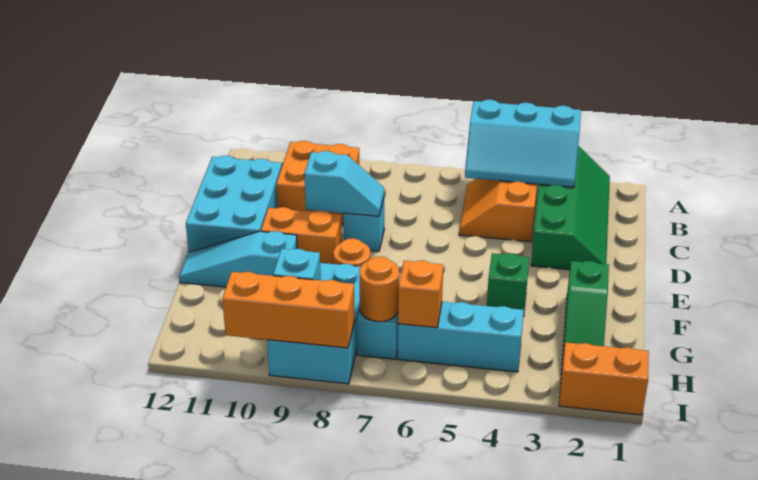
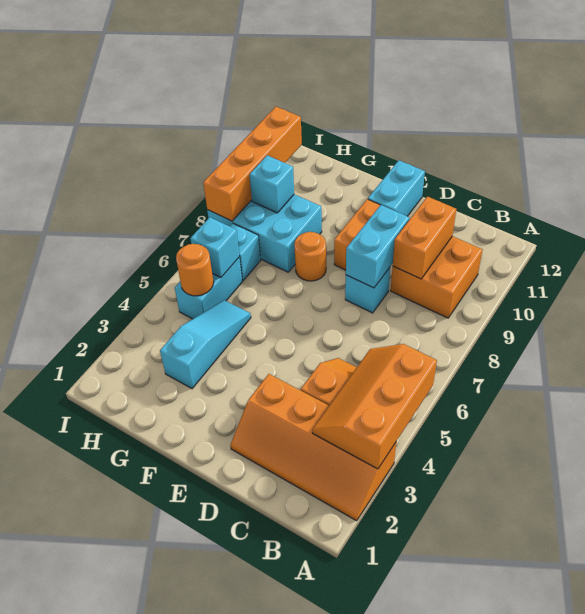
green slope A2:D3 level 1 top 3 -> orange slope A2:D3 level 1 top 3
cyan slope A3:B5 level 2 top A -> orange slope A3:B5 level 2 top A
cyan brick C11:E12 level 1 -> cyan brick E11:E12 level 1
cyan slope D8:D9 level 2 top 9 -> cyan brick D8:D9 level 2
green slope F2:H2 level 1 top F -> none
green brick F4 level 1 -> none
cyan slope F10:F12 level 1 top 10 -> cyan slope G3:G5 level 1 top 3
cyan brick H4:H6 level 1 -> cyan brick H5:H6 level 1
orange brick H6 level 2 -> cyan brick H6 level 2
orange round brick H7 level 2 -> orange round brick H5 level 2
orange brick I1:I2 level 1 -> orange brick C9:C10 level 2
orange brick I8:I10 level 2 -> orange brick I8:I11 level 2

